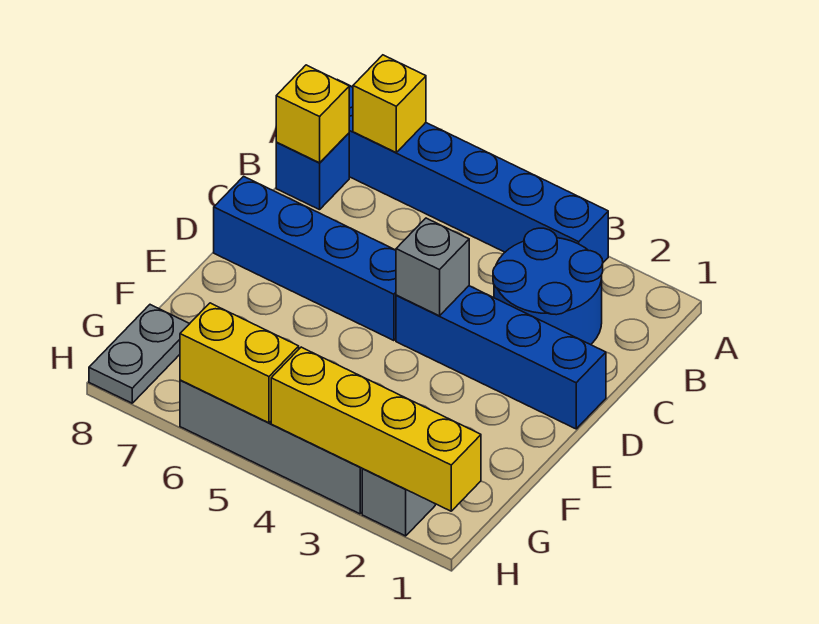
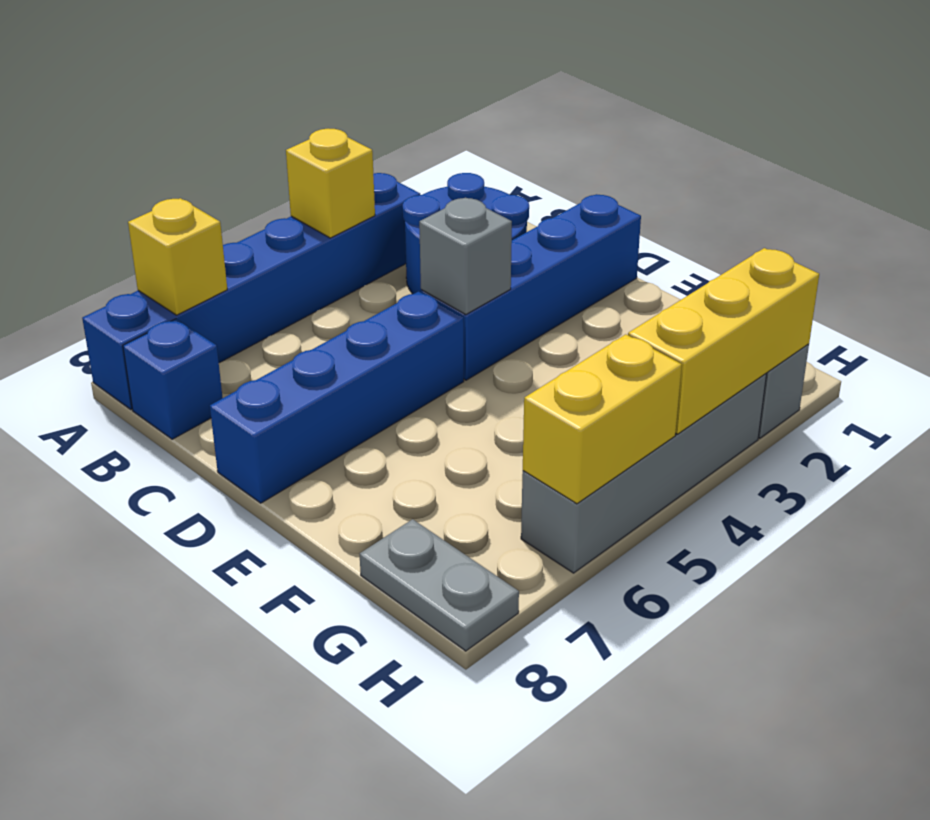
yellow brick B8 level 2 -> yellow brick A4 level 2
yellow brick H1:H4 level 2 -> yellow brick H2:H4 level 2

